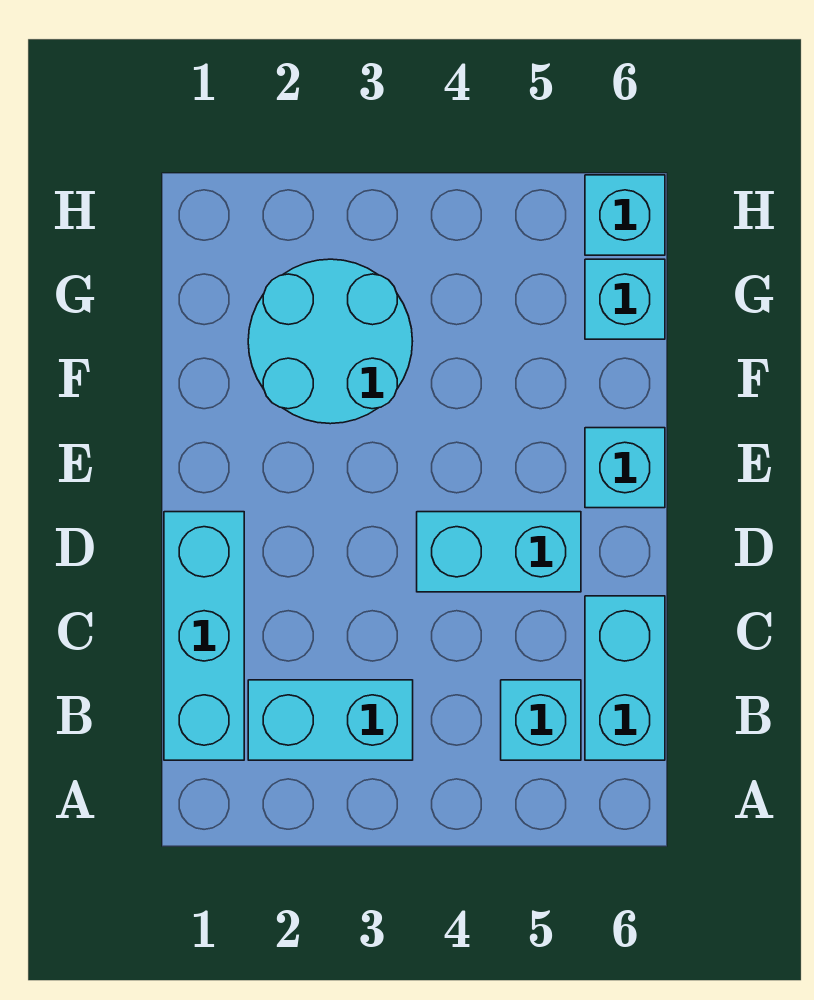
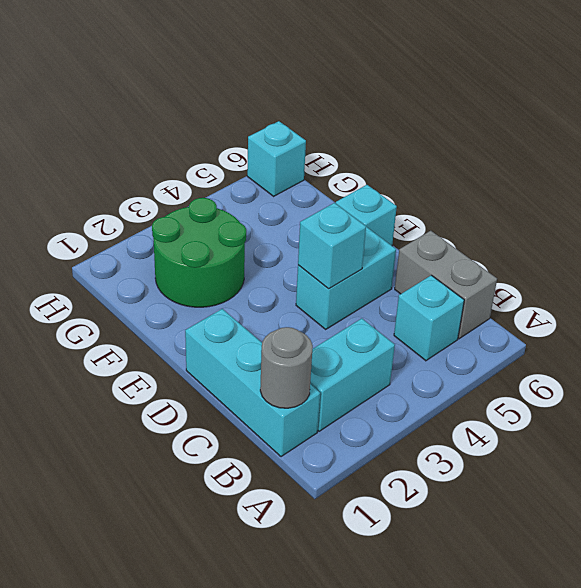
none -> grey round brick B1 level 2
cyan brick B6:C6 level 1 -> grey brick B6:C6 level 1
cyan round brick F2:G3 level 1 -> green round brick F2:G3 level 1
cyan brick G6 level 1 -> cyan brick D4 level 2

